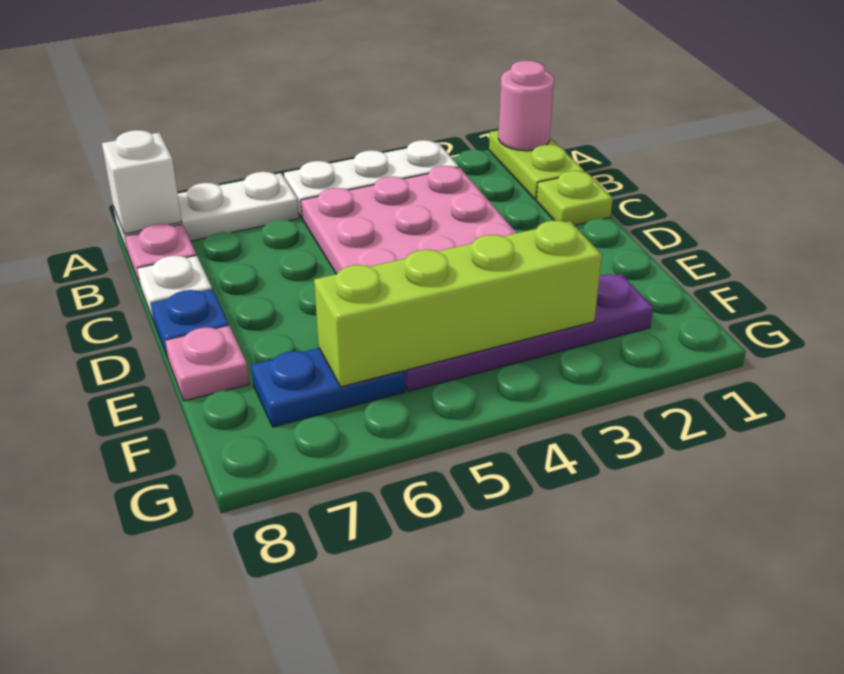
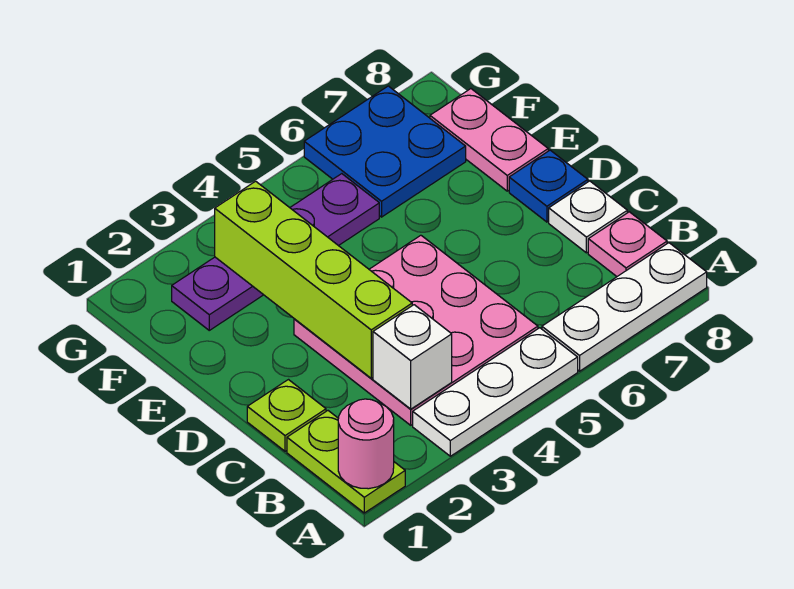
white brick A8 level 2 -> white brick B3 level 2
pink plate E8 level 1 -> pink plate E8:F8 level 1
lime brick F3:F6 level 2 -> lime brick C3:F3 level 2
blue plate F6:F7 level 1 -> blue plate F6:G7 level 1

